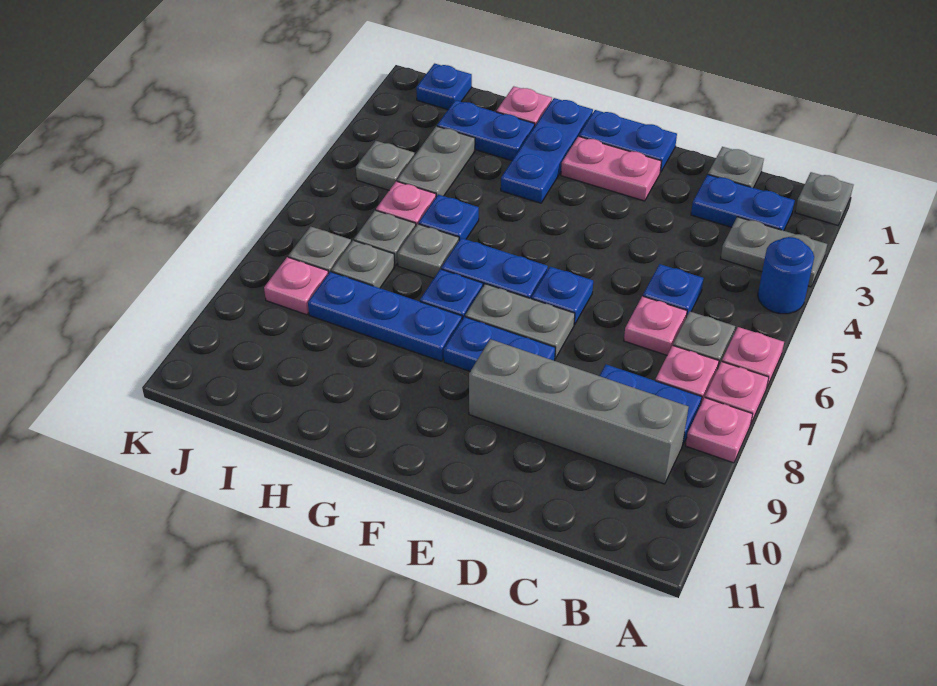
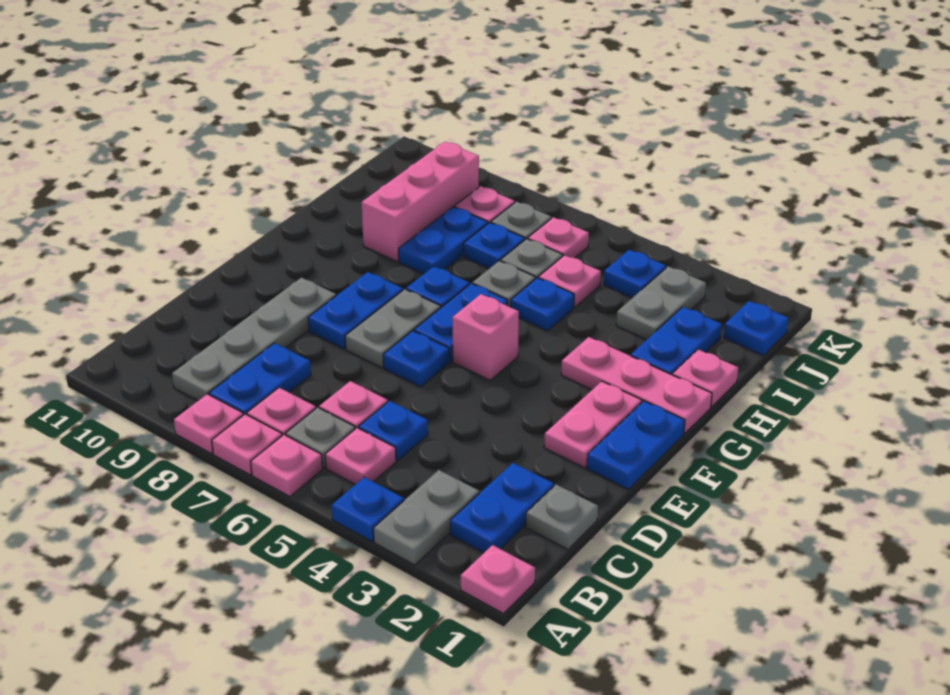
grey plate A1 level 1 -> pink plate A1 level 1
blue round brick A4 level 1 -> blue plate A4 level 1
none -> pink plate B5 level 1
grey brick B9:E9 level 1 -> grey plate B9:E9 level 1
none -> pink brick F5 level 1
blue plate G1:G3 level 1 -> pink plate G1:G3 level 1
blue plate G8:I8 level 1 -> blue plate H8:I8 level 1
none -> pink brick H9:J9 level 1
grey plate I3:I4 level 1 -> grey plate I3:J3 level 1
grey plate I7 level 1 -> blue plate I7 level 1
grey plate J4 level 1 -> blue plate J4 level 1
none -> pink plate J6 level 1

